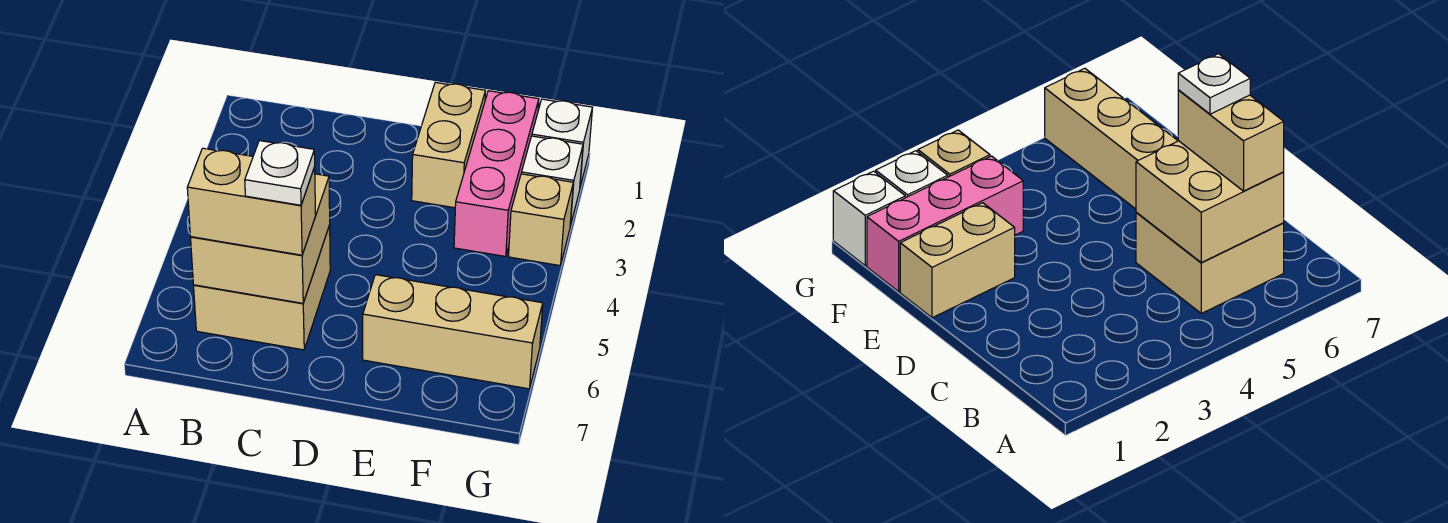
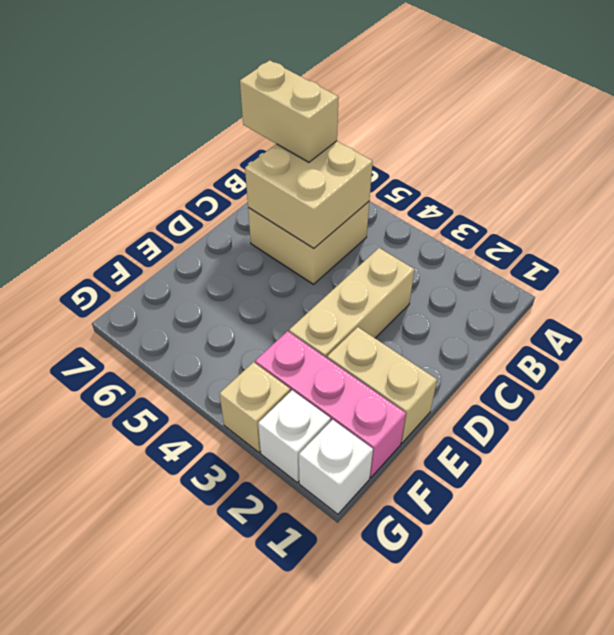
tan brick B6:C6 level 3 -> tan brick B6:B7 level 3
white plate C6 level 4 -> none
tan brick E6:G6 level 1 -> tan brick C3:E3 level 1

